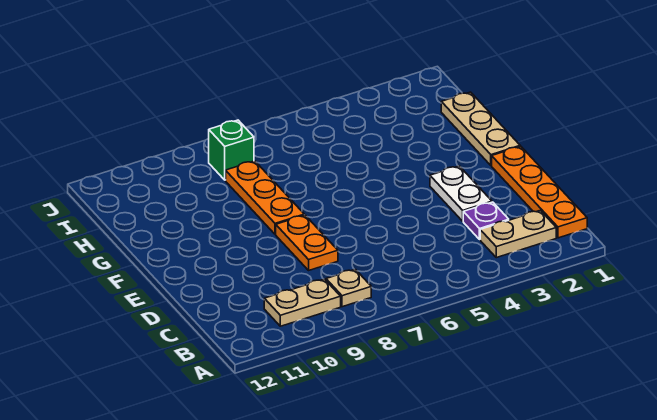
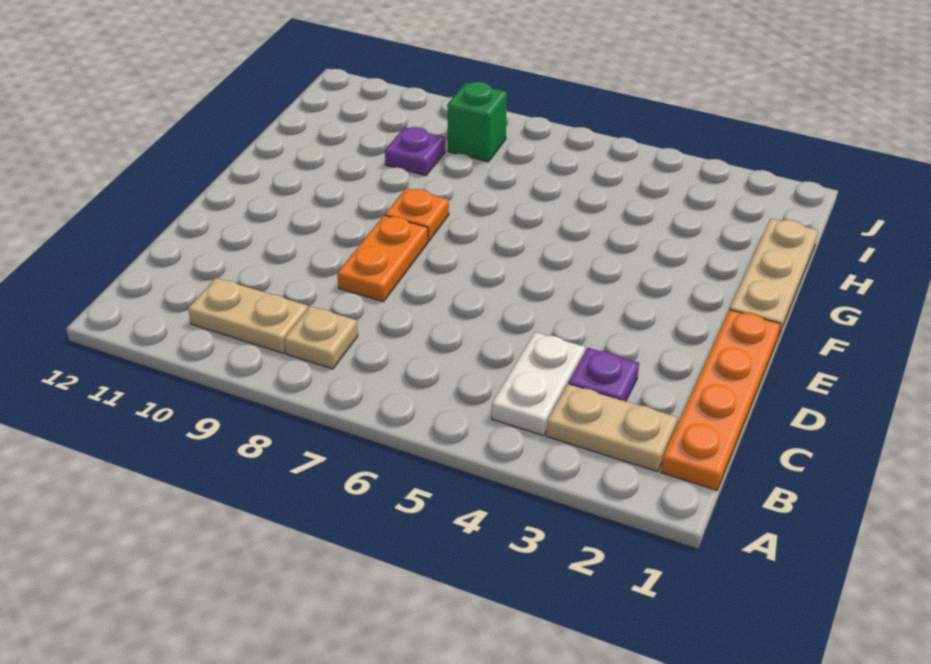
white plate D3:E3 level 1 -> white plate B4:C4 level 1
orange plate F8:H8 level 1 -> orange plate F8 level 1
none -> purple plate H9 level 1

